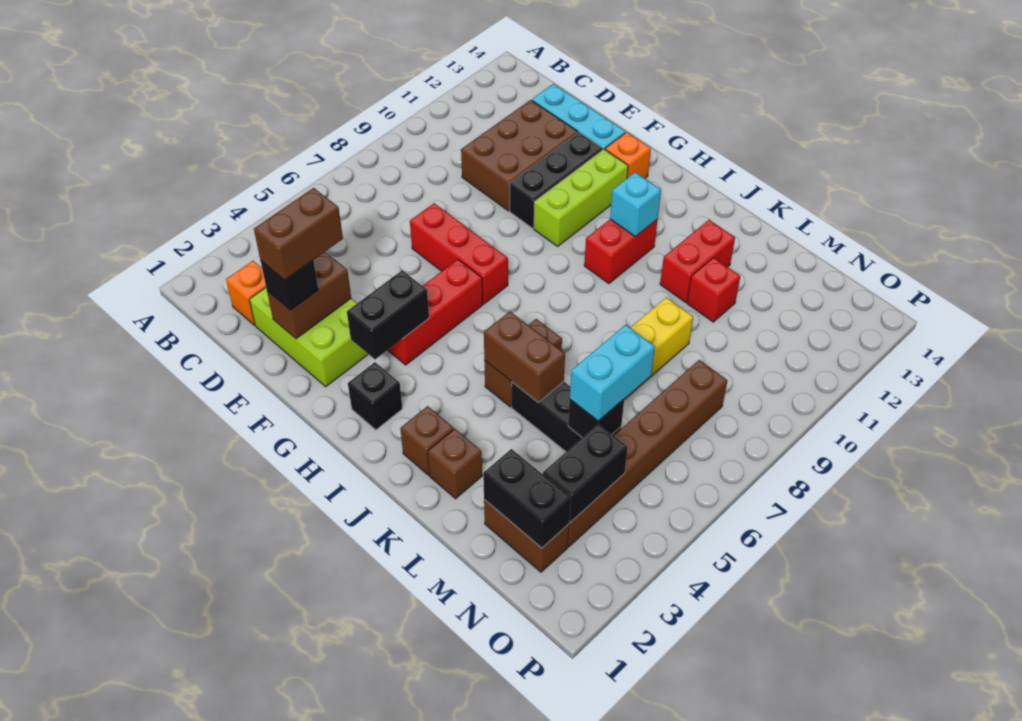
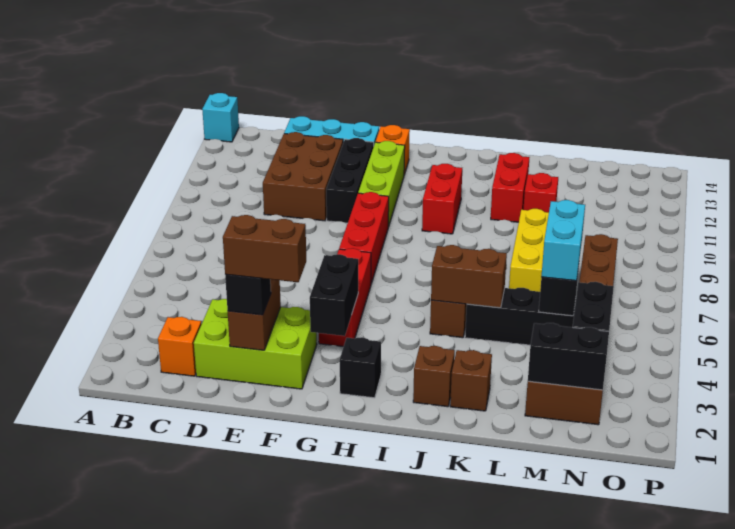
brown brick E2:E3 level 4 -> brown brick E2:F2 level 4
red brick E7:G7 level 1 -> red brick G7:G9 level 1
cyan brick I11 level 2 -> cyan brick A14 level 1

